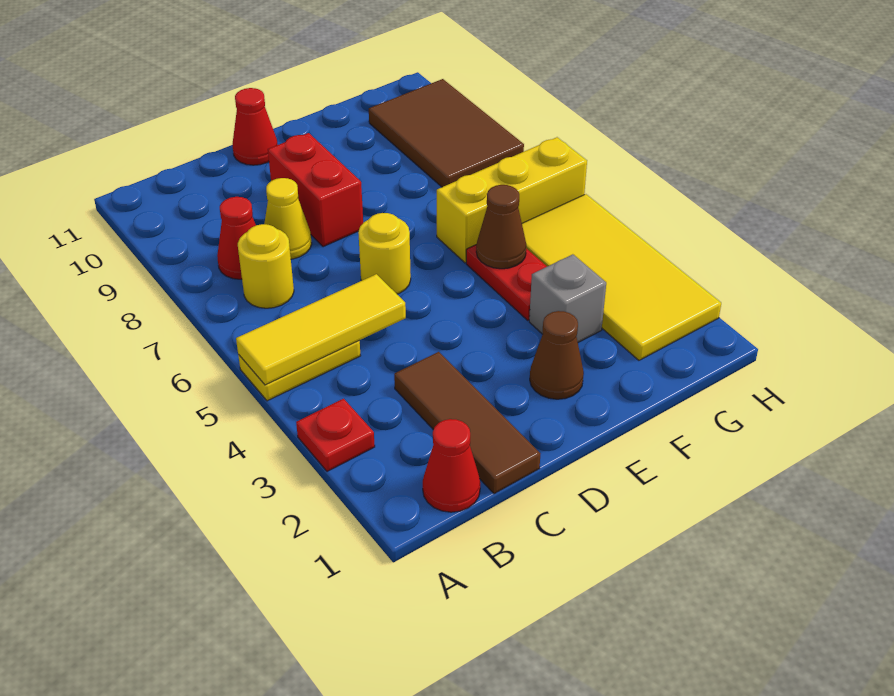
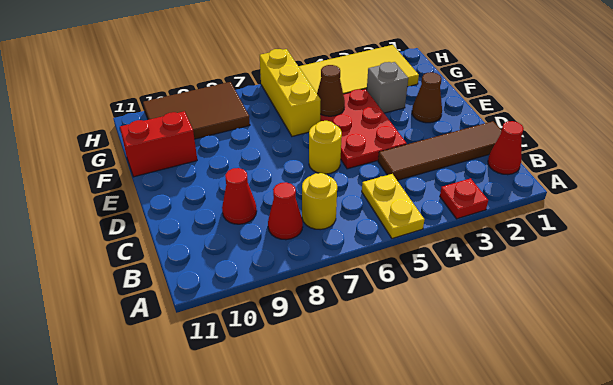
yellow tile A5:C5 level 2 -> none
brown tile C1:C3 level 1 -> brown tile C1:C4 level 1
yellow cone C8 level 1 -> none
red brick D8:D9 level 1 -> red brick F10:F11 level 1
red cone D11 level 1 -> red cone C9 level 1
red plate F4:F5 level 1 -> red plate D4:F5 level 1

